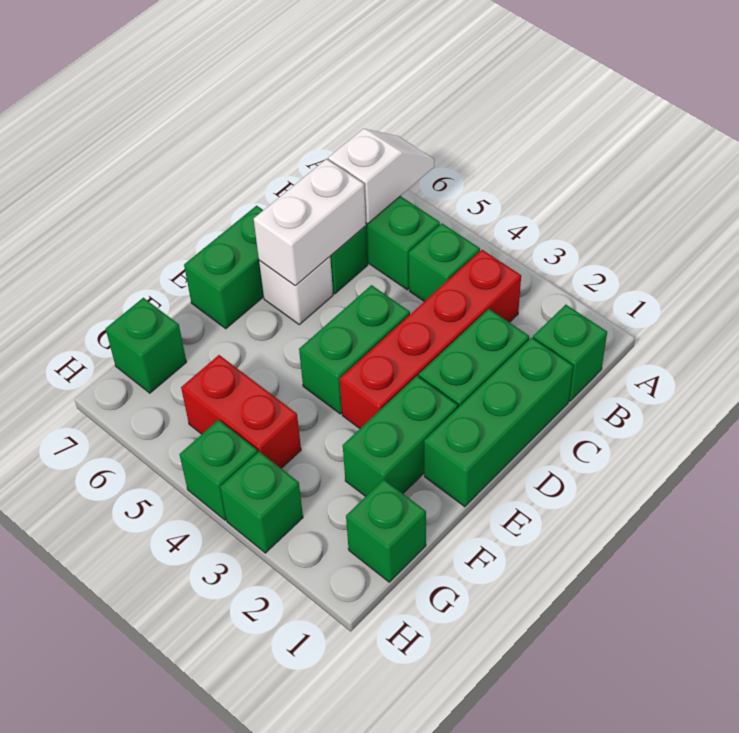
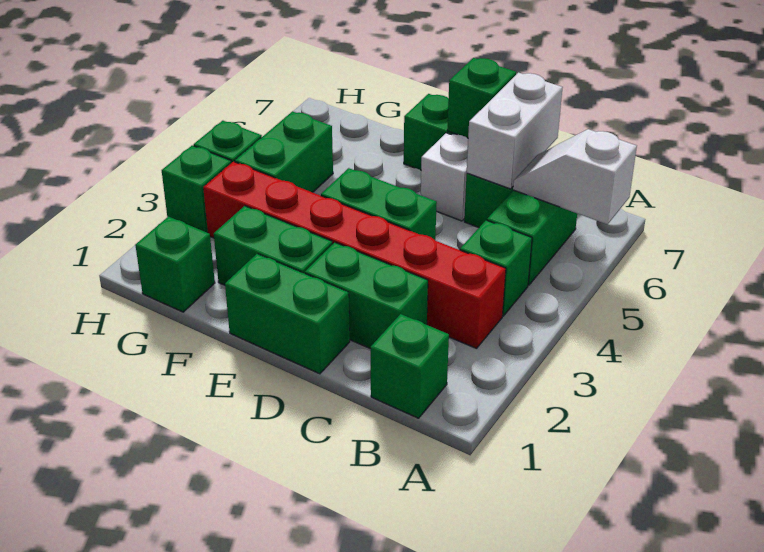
white slope A6:B6 level 2 top B -> white slope A6:B6 level 2 top A
red brick B3:E3 level 1 -> red brick B3:G3 level 1
green brick C1:E1 level 1 -> green brick D1:E1 level 1
white brick C6:D6 level 2 -> white brick C6:C7 level 2
red brick G4:G5 level 1 -> green brick G4:G5 level 1
green brick G7 level 1 -> green brick D7 level 2

